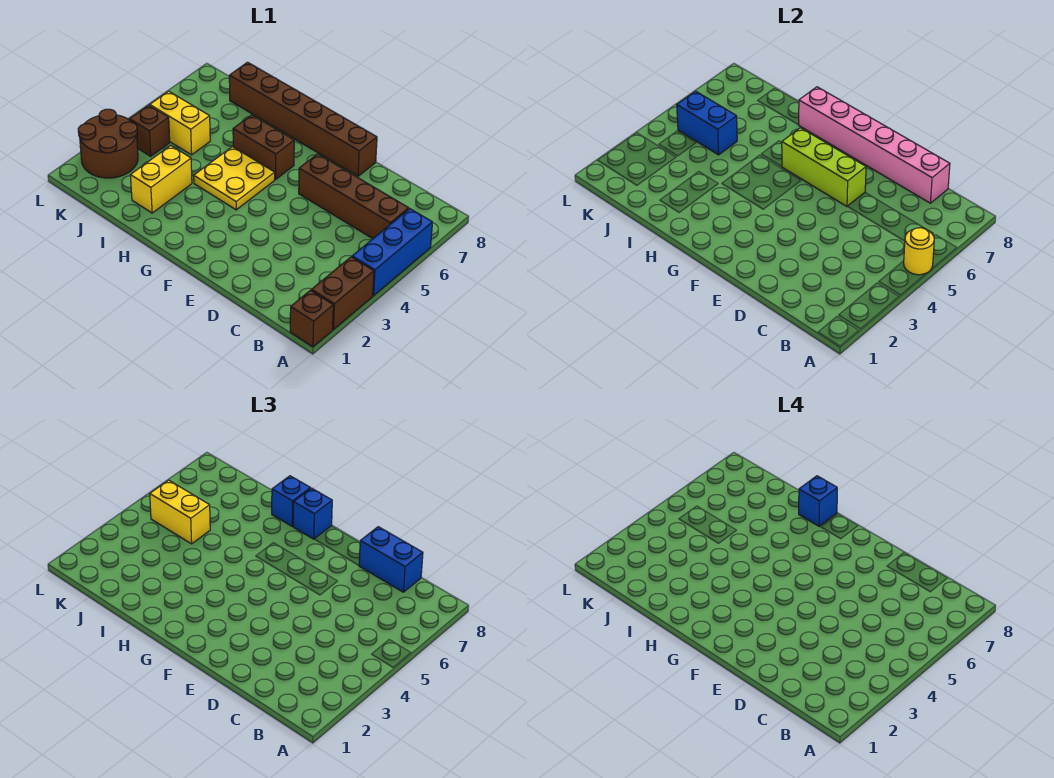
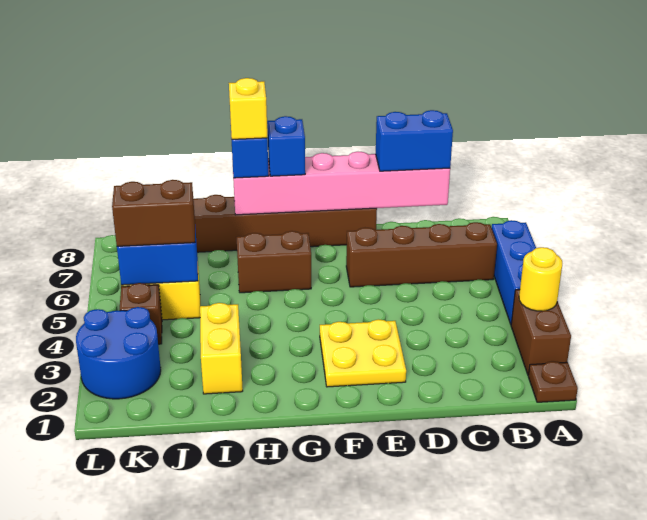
brown brick A1 level 1 -> brown plate A1 level 1
yellow round brick A5 level 2 -> yellow round brick A3 level 2
lime brick E6:G6 level 2 -> none
yellow plate G4:H5 level 1 -> yellow plate E2:F3 level 1
blue brick H8 level 4 -> yellow brick H8 level 4
yellow brick J5:K5 level 3 -> brown brick J5:K5 level 3
brown round brick K2:L3 level 1 -> blue round brick K2:L3 level 1

